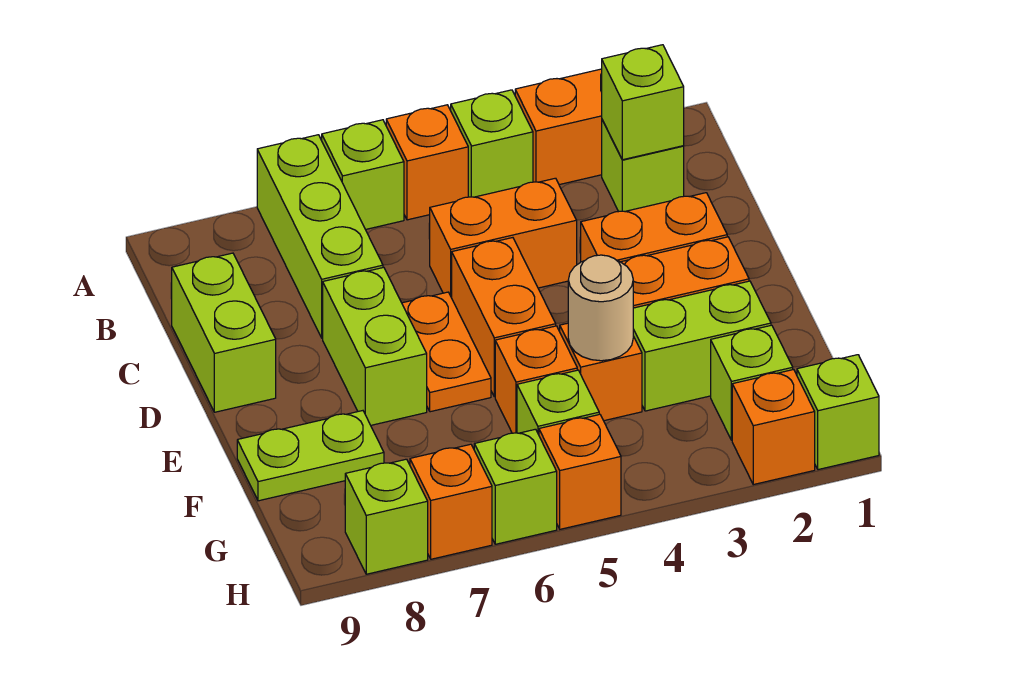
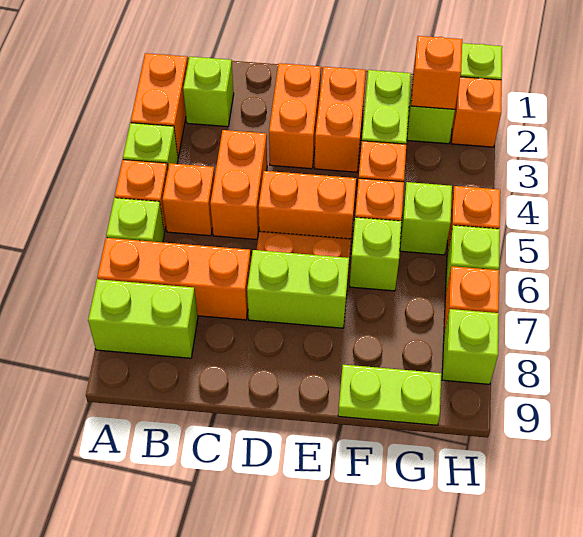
lime brick A7:C7 level 1 -> orange brick A7:C7 level 1
lime brick B2 level 2 -> lime brick F6 level 1
none -> orange brick B5 level 1
lime brick C9:D9 level 1 -> lime brick A8:B8 level 1
tan round brick F4 level 2 -> none
lime plate F8:F9 level 1 -> lime plate F9:G9 level 1
none -> orange brick G2 level 2

